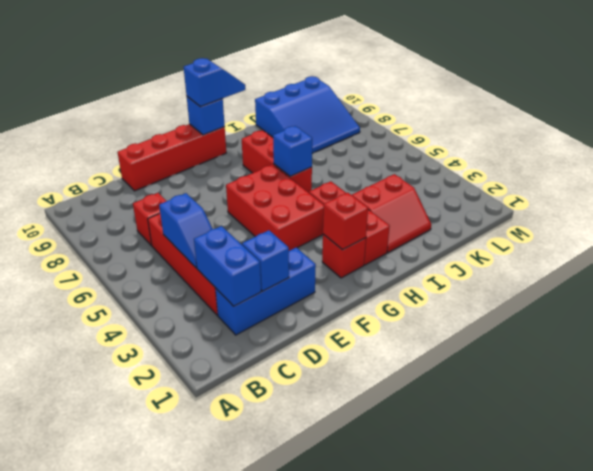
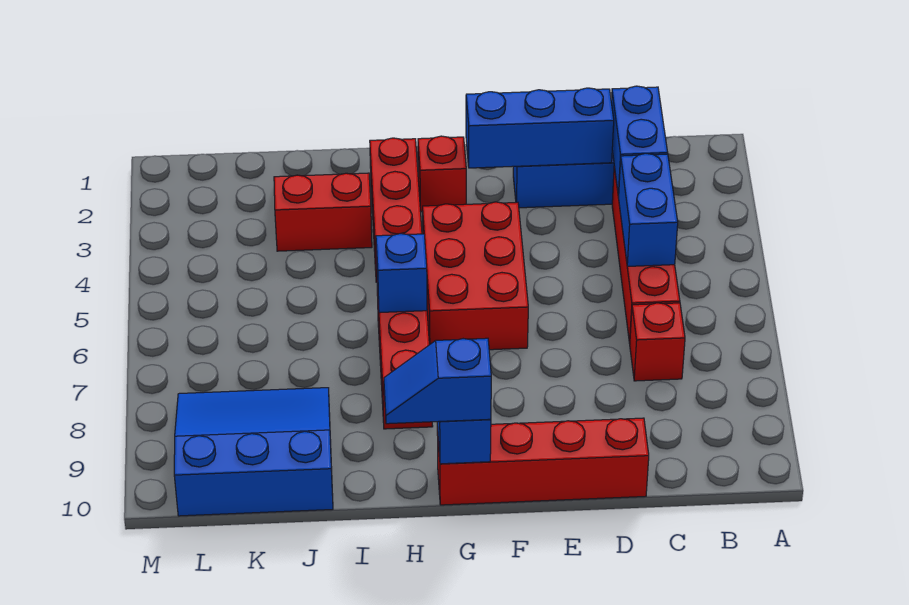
blue slope C4:C5 level 2 top 5 -> blue brick C4:C5 level 2
blue brick D2 level 2 -> blue brick D2:F2 level 2
red brick G2 level 2 -> none

